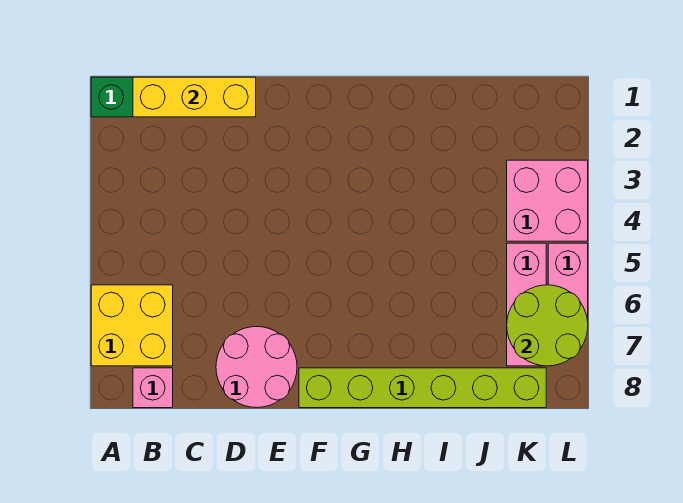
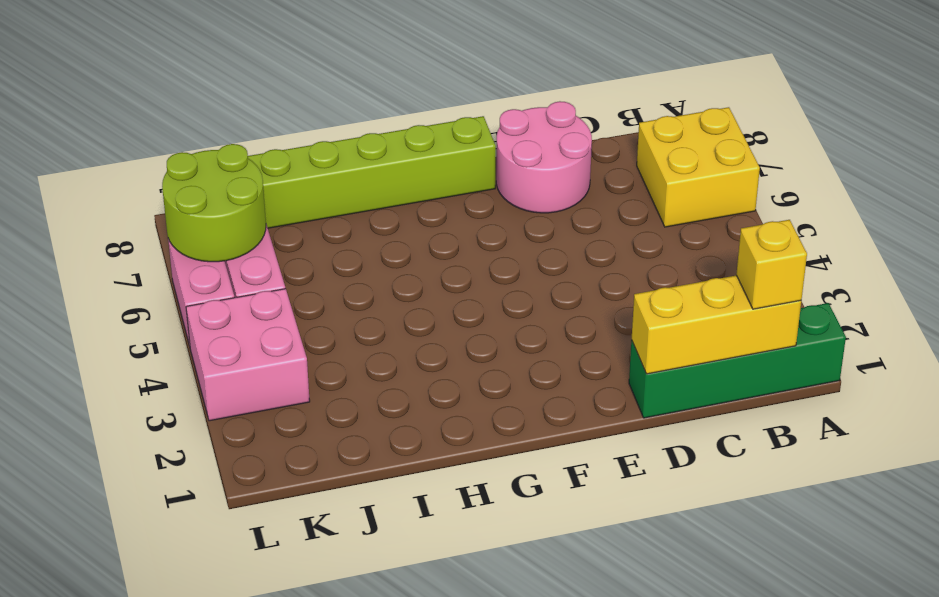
none -> yellow brick B1 level 3
pink brick B8 level 1 -> none

